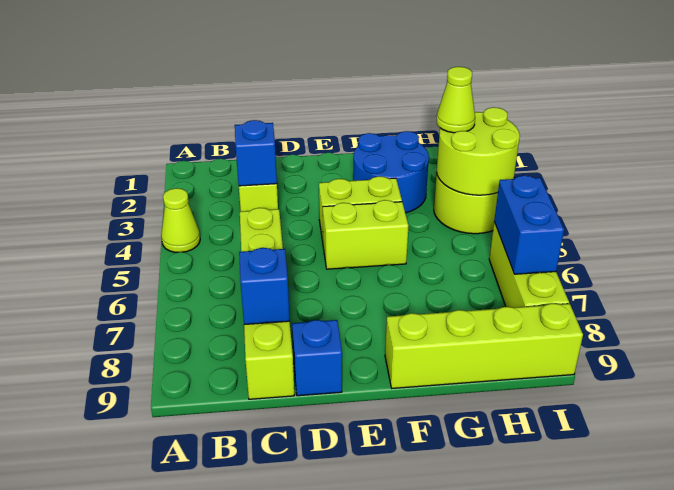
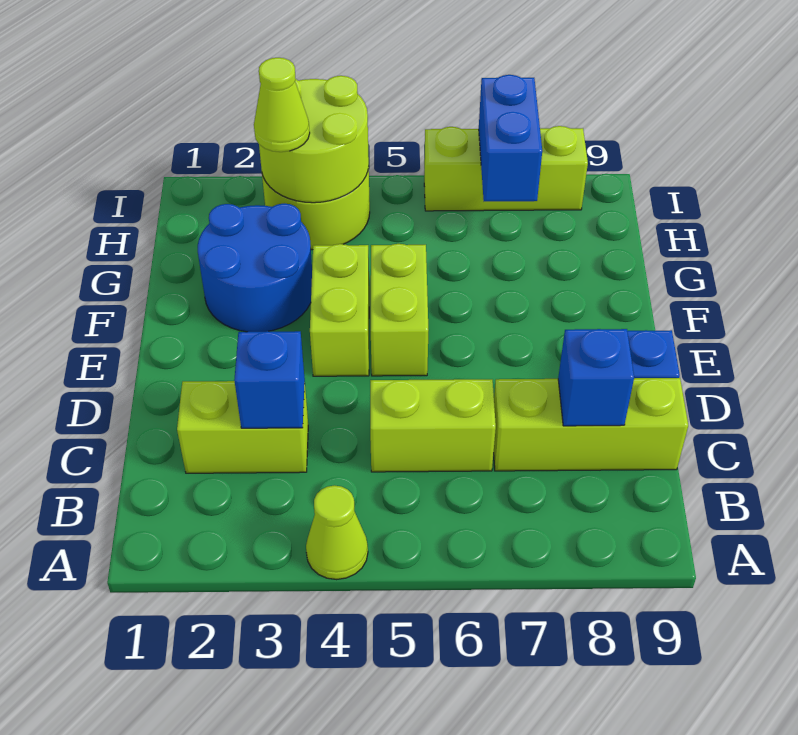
lime brick F9:I9 level 1 -> none
blue brick I6:I7 level 2 -> blue brick H7:I7 level 2

